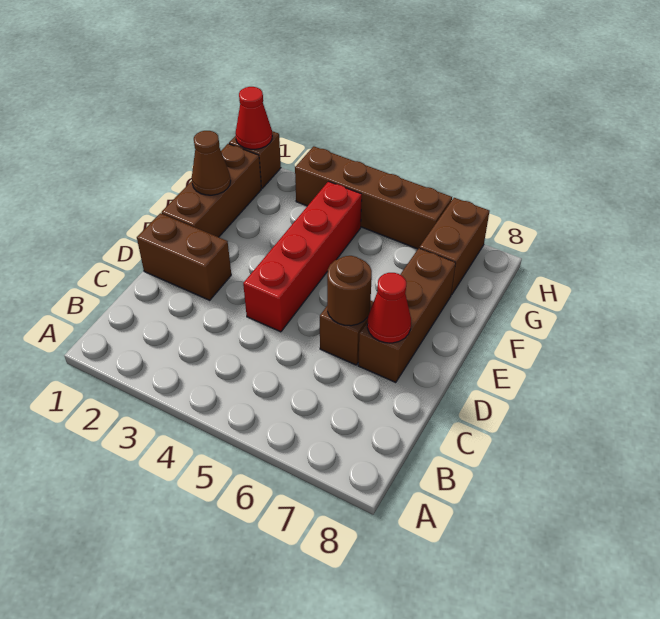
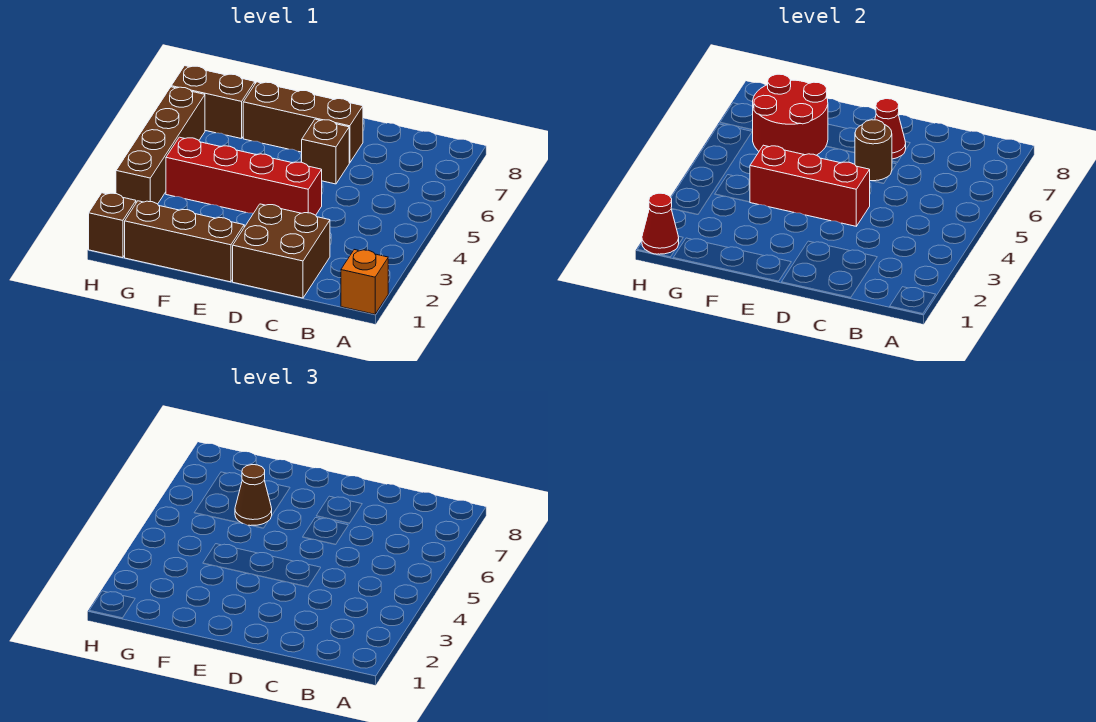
none -> orange brick A1 level 1
brown brick D1:D2 level 1 -> brown brick C1:D2 level 1
none -> red brick D4:F4 level 2
brown cone F1 level 2 -> brown cone F6 level 3
none -> red round brick F6:G7 level 2

